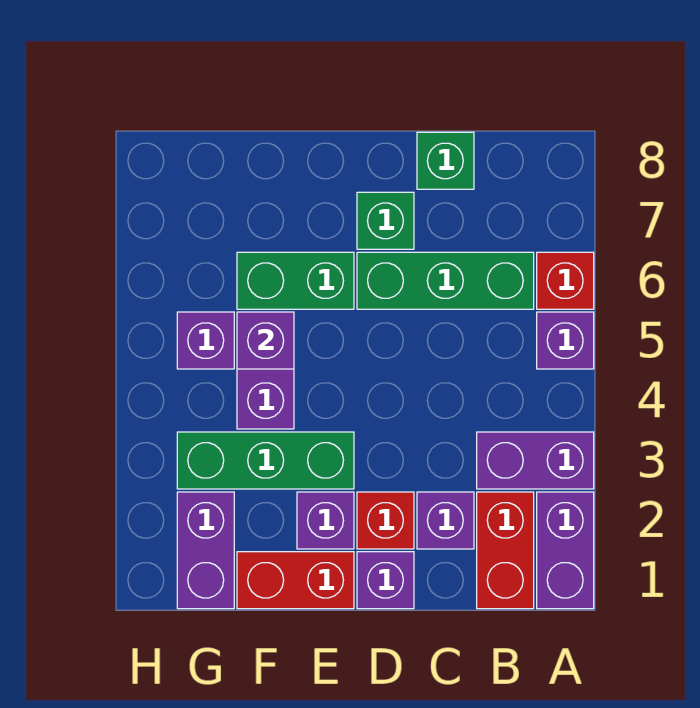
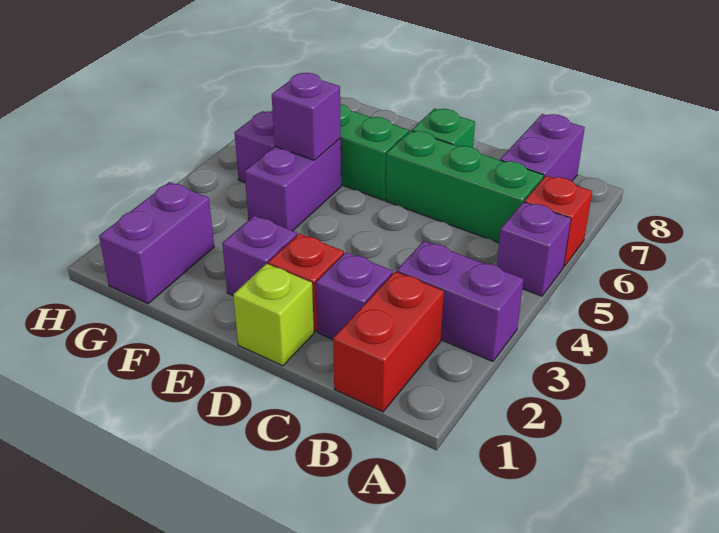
purple brick A1:A2 level 1 -> purple brick B7:B8 level 1
green brick C8 level 1 -> none
purple brick D1 level 1 -> lime brick D1 level 1
red brick E1:F1 level 1 -> none
green brick E3:G3 level 1 -> none

